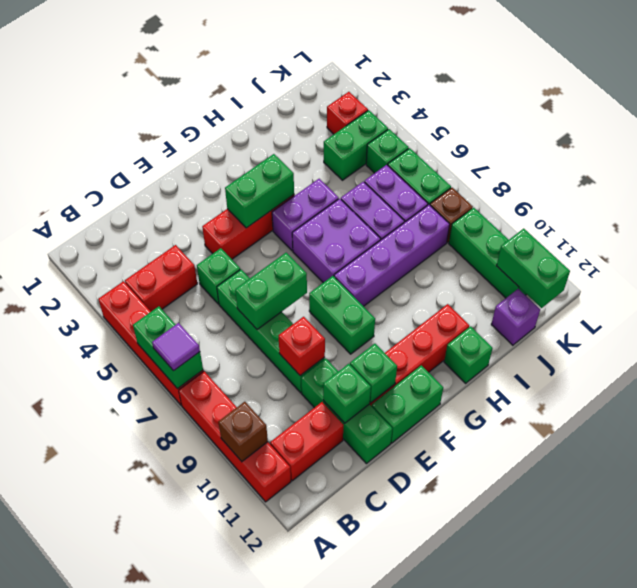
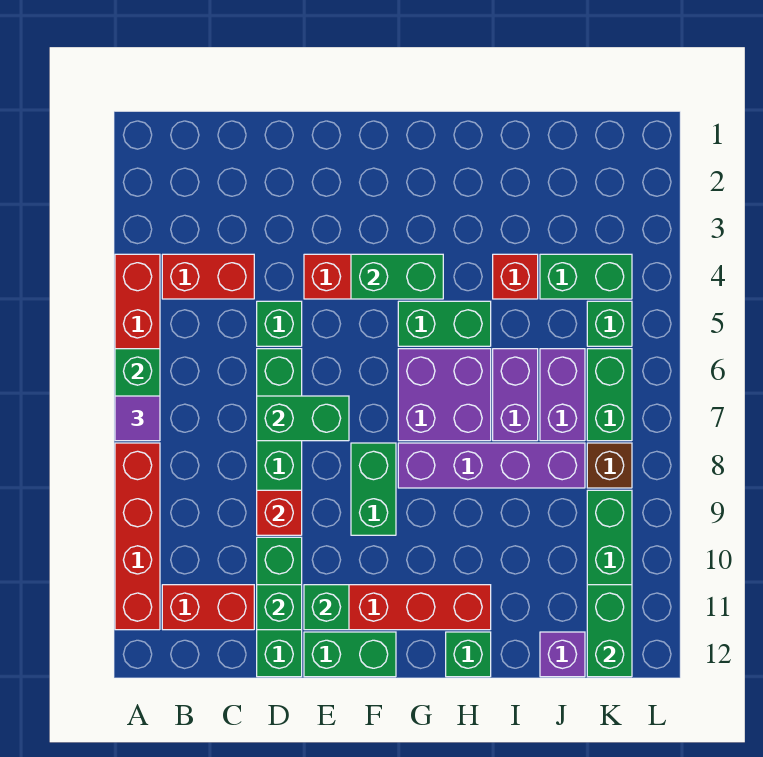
brown brick A10 level 2 -> none
purple brick G5:H5 level 1 -> green brick G5:H5 level 1
red brick K3 level 1 -> red brick I4 level 1

